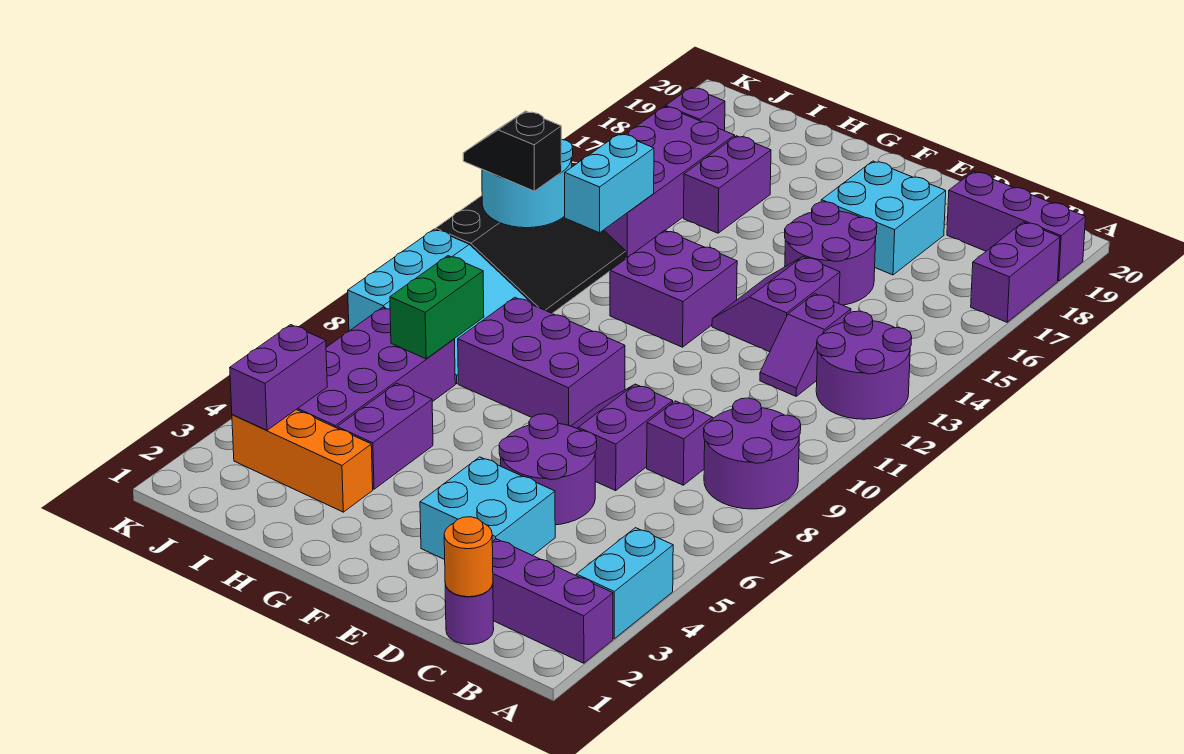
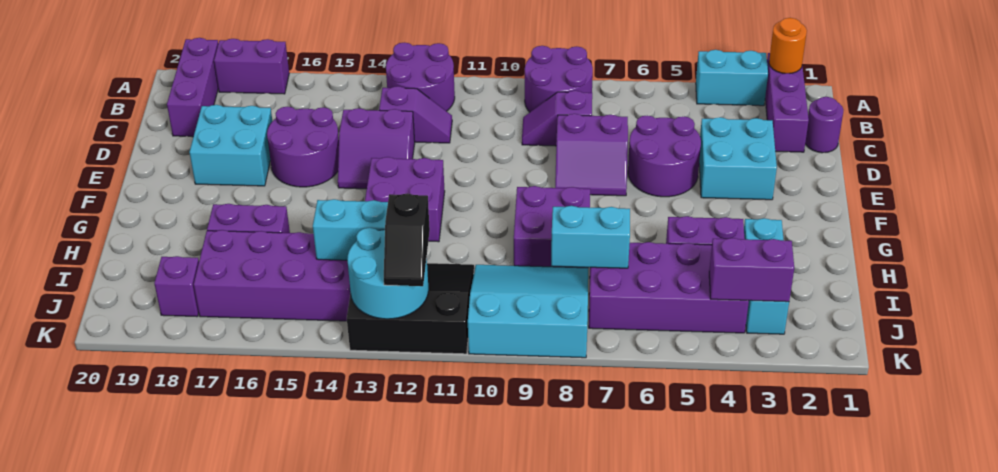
orange round brick C1 level 2 -> orange round brick A2 level 2
purple brick F8:H9 level 1 -> purple brick G8:H9 level 1
orange brick H3:J3 level 1 -> cyan brick H3:J3 level 1
green brick I7:I8 level 2 -> cyan brick I7:I8 level 2

